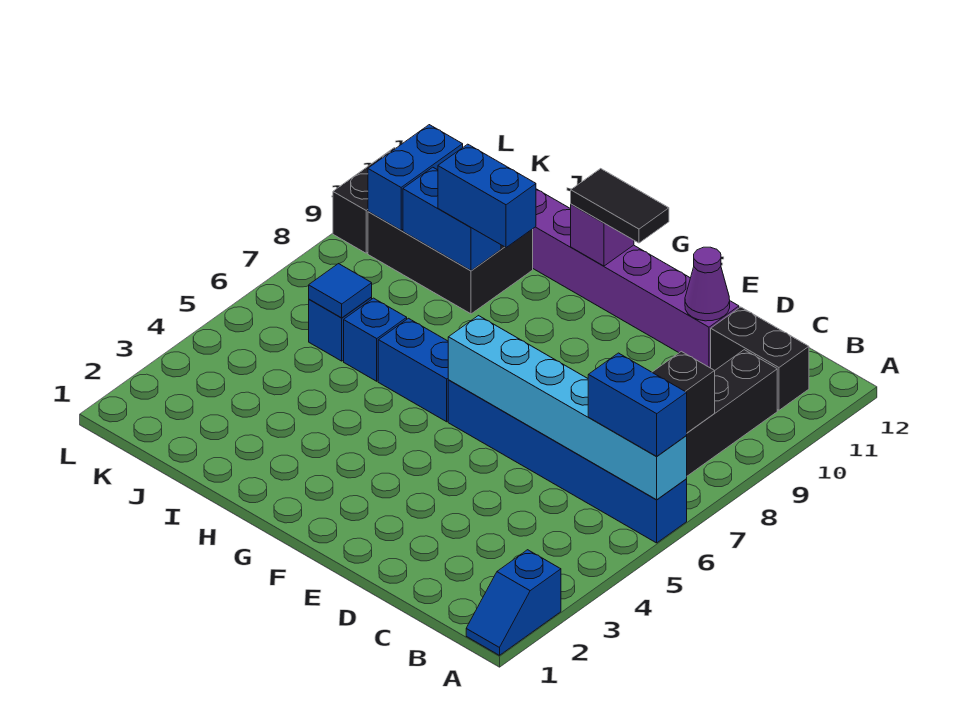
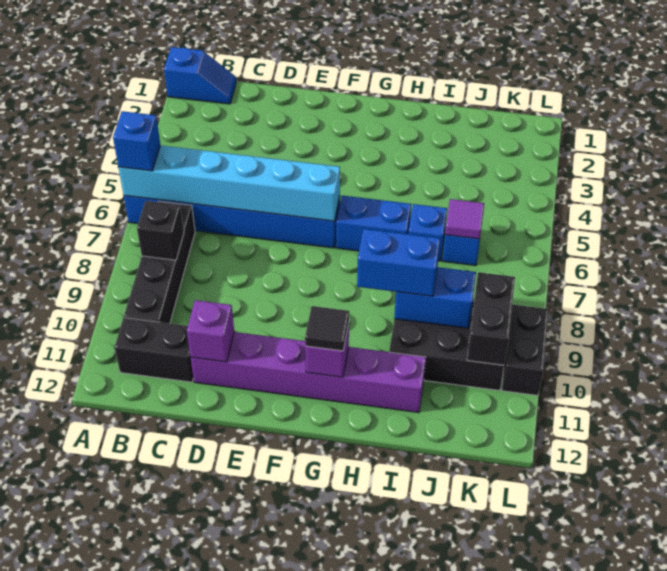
blue slope A1:A2 level 1 top 2 -> blue slope A1:B1 level 1 top A
blue brick A6:B6 level 3 -> blue brick A6 level 3
purple cone D11 level 2 -> purple brick D11 level 2
black tile F11:G11 level 3 -> black tile G11 level 3
blue tile J6 level 2 -> purple tile J6 level 2
blue brick K9:K10 level 2 -> black brick K9:K10 level 2

